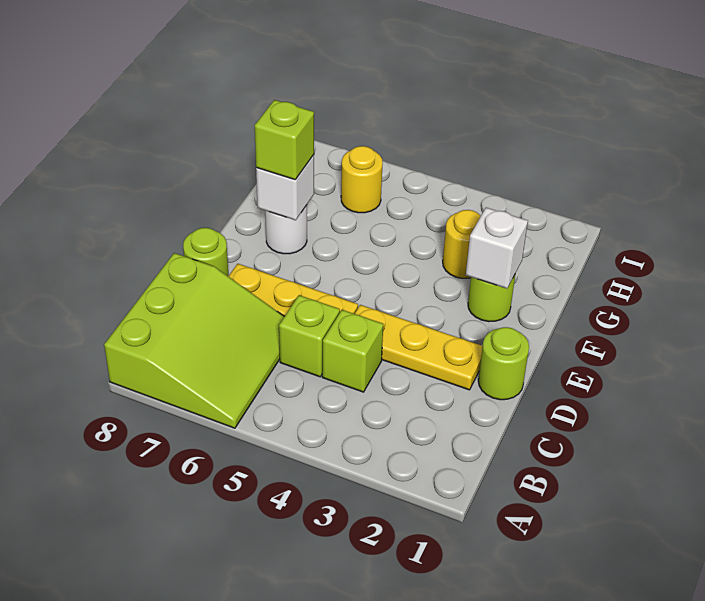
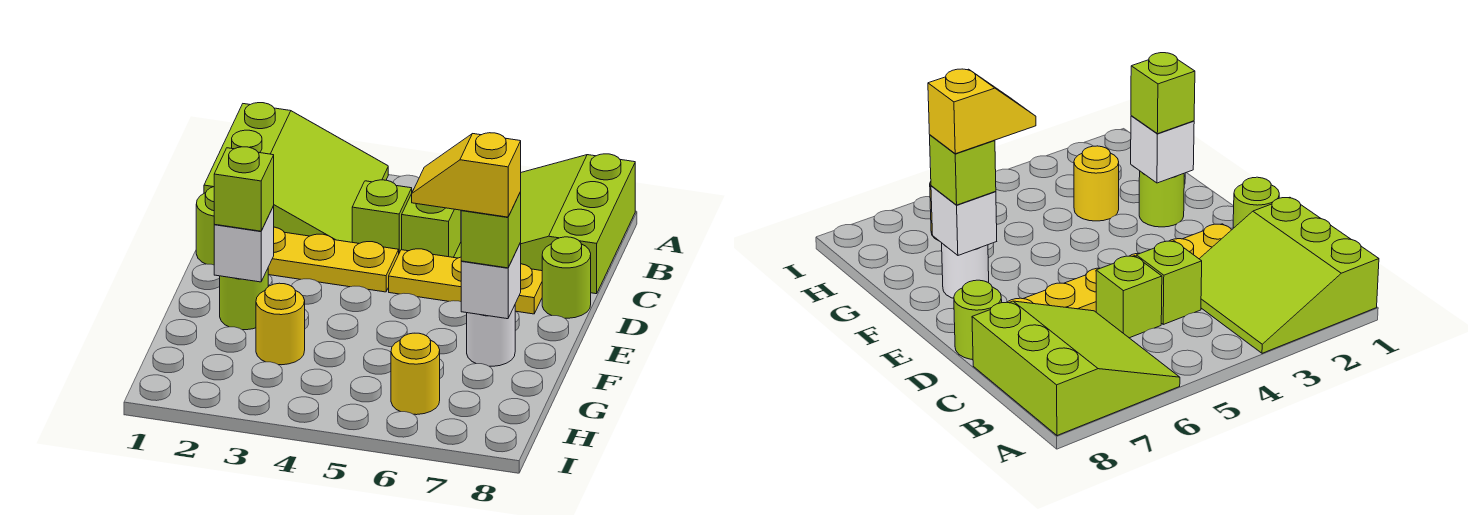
none -> lime slope A1:C3 level 1 top 1
none -> lime brick F2 level 3
none -> yellow slope F6:F7 level 4 top 7

